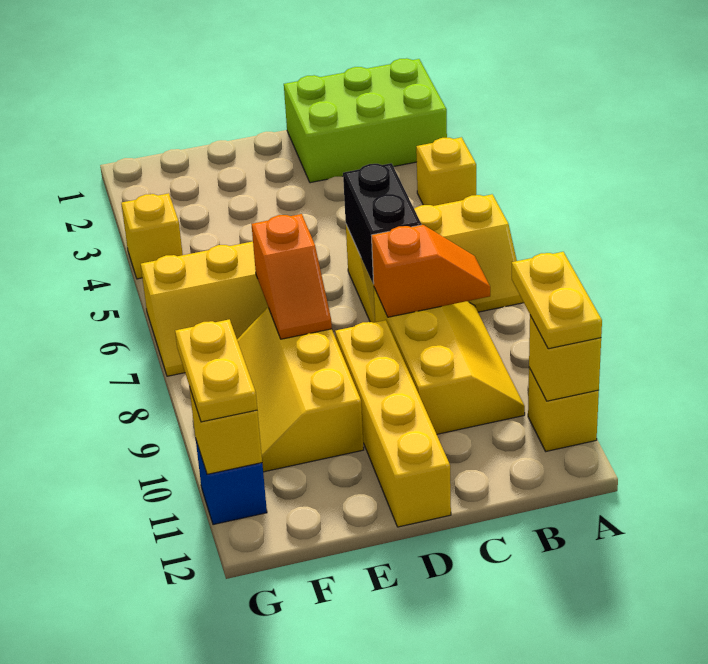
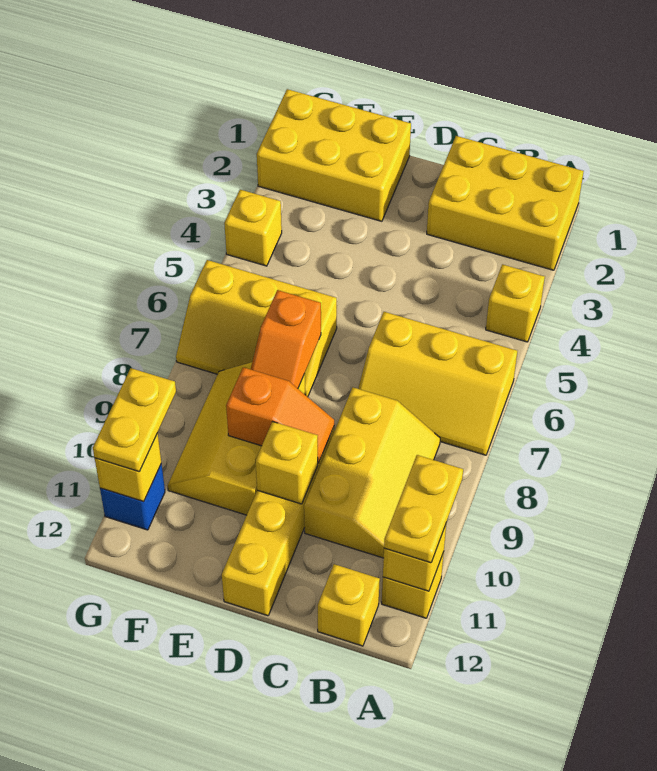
lime brick A1:C2 level 1 -> yellow brick A1:C2 level 1
orange slope B8:C8 level 2 top C -> orange slope D9:E9 level 2 top E
none -> yellow brick B12 level 1
black brick C6:C7 level 2 -> none
none -> yellow brick D10 level 2
none -> yellow brick E1:G2 level 1

